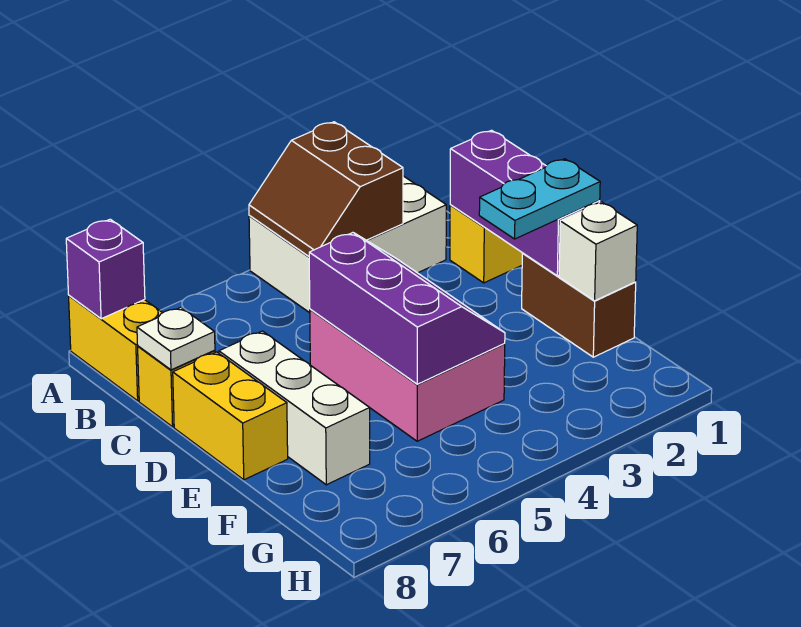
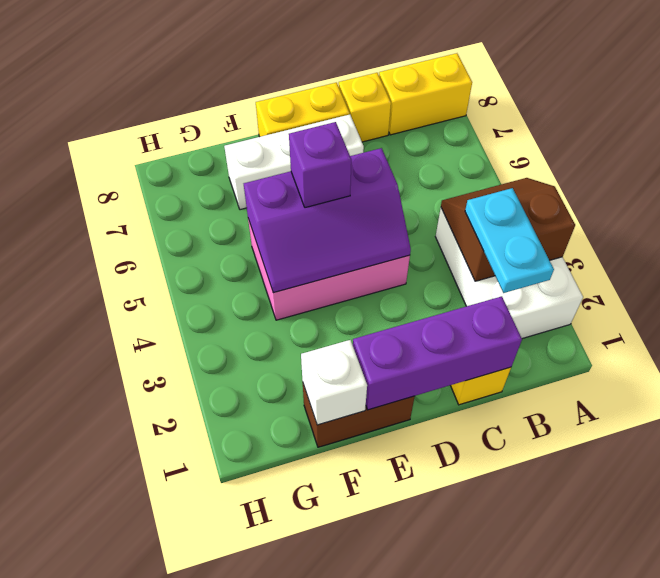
purple brick A8 level 2 -> purple brick E5 level 3
white plate C8 level 2 -> none
cyan plate E1:E2 level 3 -> cyan plate B2:B3 level 3

